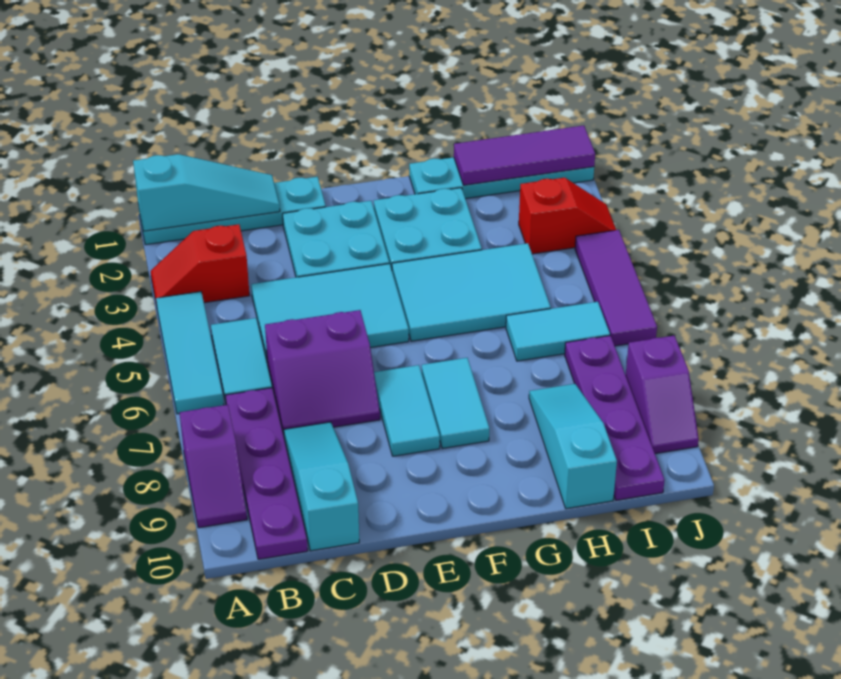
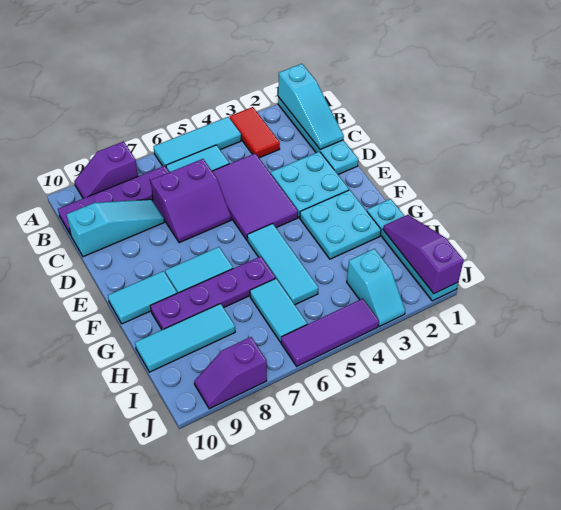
red slope A3:B3 level 1 top B -> red tile A3:B3 level 1
cyan tile C4:E5 level 1 -> purple tile C4:E5 level 1
purple slope C6:D7 level 1 top 6 -> purple slope C6:D7 level 1 top C
cyan tile E7:E8 level 1 -> cyan tile F9:F10 level 1
cyan tile F4:H5 level 1 -> cyan tile F5:H5 level 1
purple tile H1:J1 level 2 -> purple slope H1:J1 level 2 top J
cyan slope H8:H10 level 1 top 10 -> cyan tile H8:H10 level 1
red slope I3:J3 level 1 top I -> cyan slope I3:J3 level 1 top I
purple plate I7:I10 level 1 -> purple plate G6:G9 level 1

